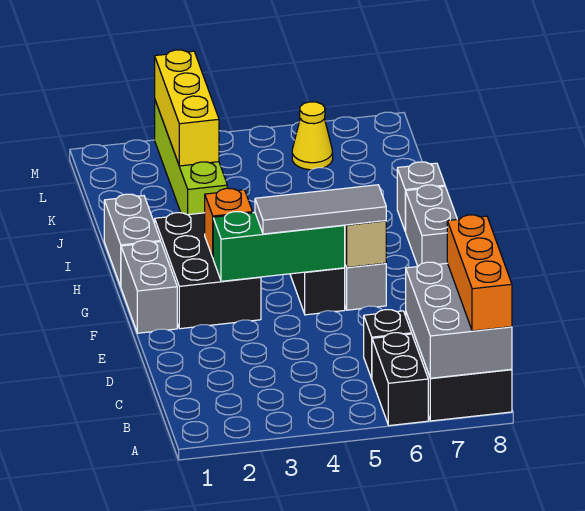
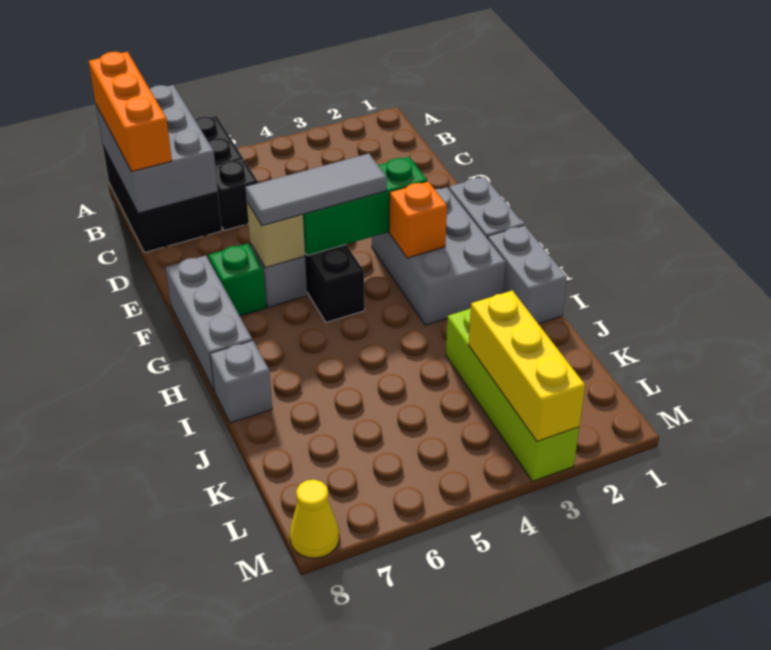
black brick F2:H3 level 1 -> grey brick F2:H3 level 1
none -> green brick F7 level 1
grey brick G8:H8 level 1 -> grey brick F8:H8 level 1
yellow cone L6 level 1 -> yellow cone M8 level 1

